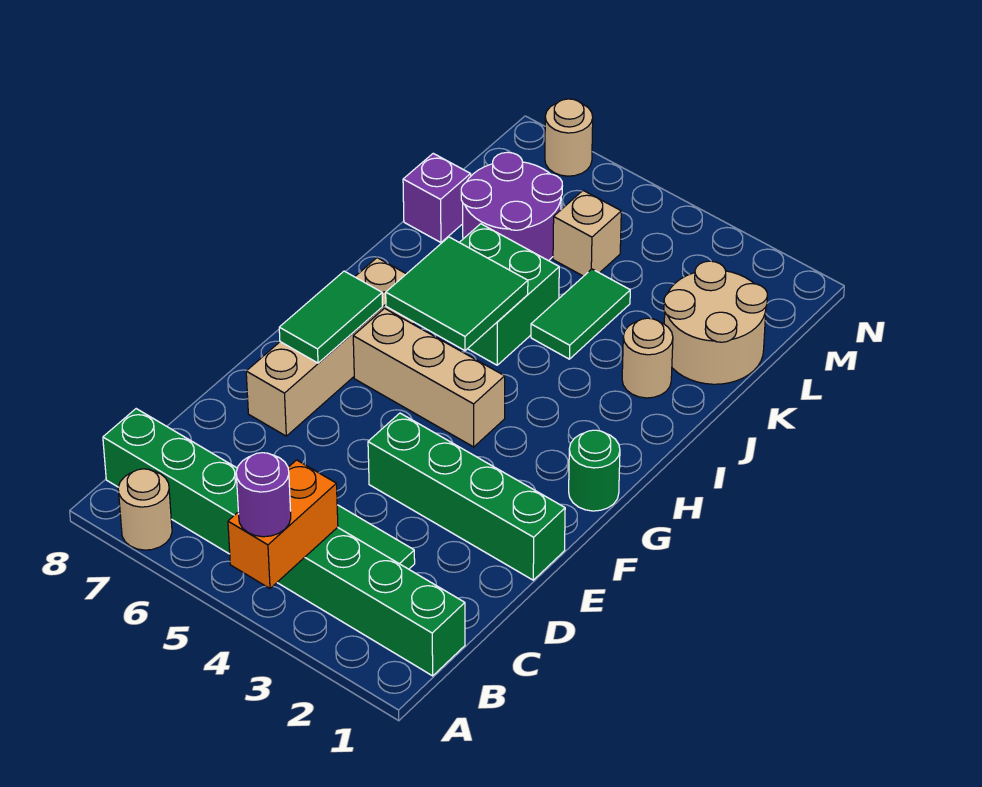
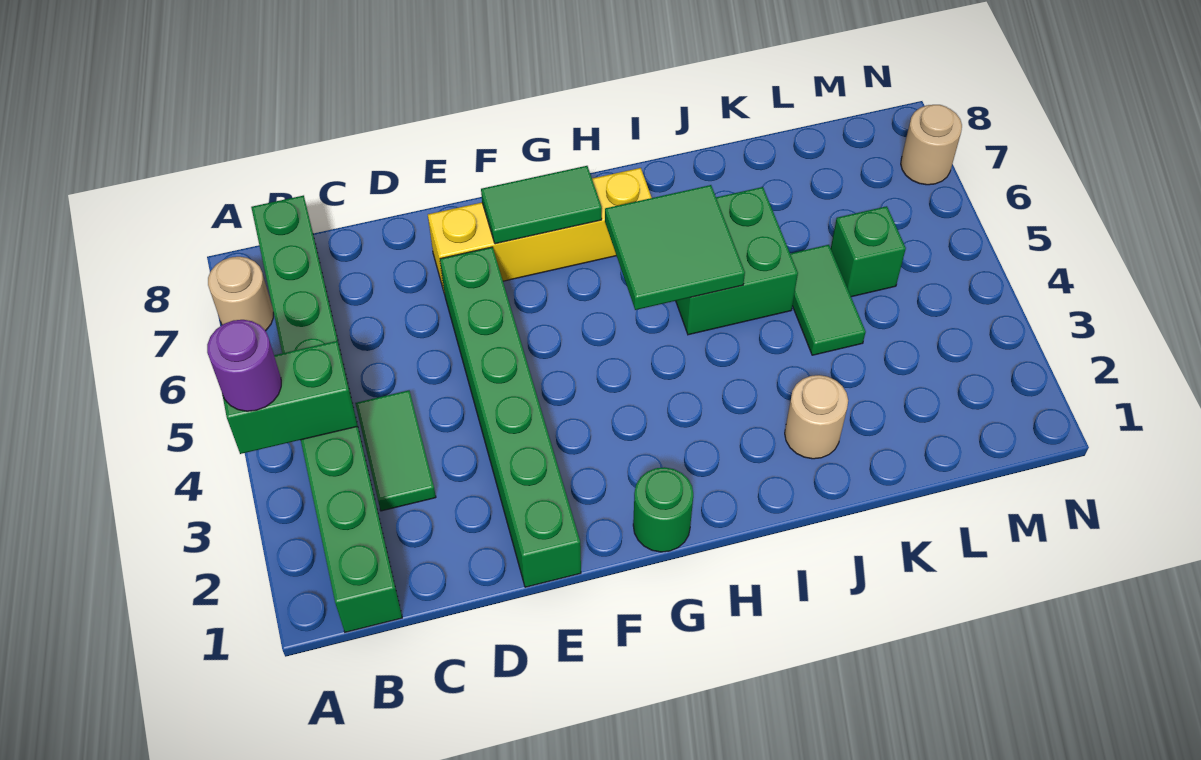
orange brick A4:B4 level 2 -> green brick A4:B4 level 2
green brick E1:E4 level 1 -> green brick E1:E6 level 1
tan brick E7:H7 level 1 -> yellow brick E7:H7 level 1
tan brick G4:G6 level 1 -> none
green tile J4:K4 level 1 -> green tile K4:K5 level 1
tan round brick K1:L2 level 1 -> none
purple round brick K6:L7 level 1 -> none
purple brick K8 level 1 -> none
tan brick L5 level 1 -> green brick L5 level 1

